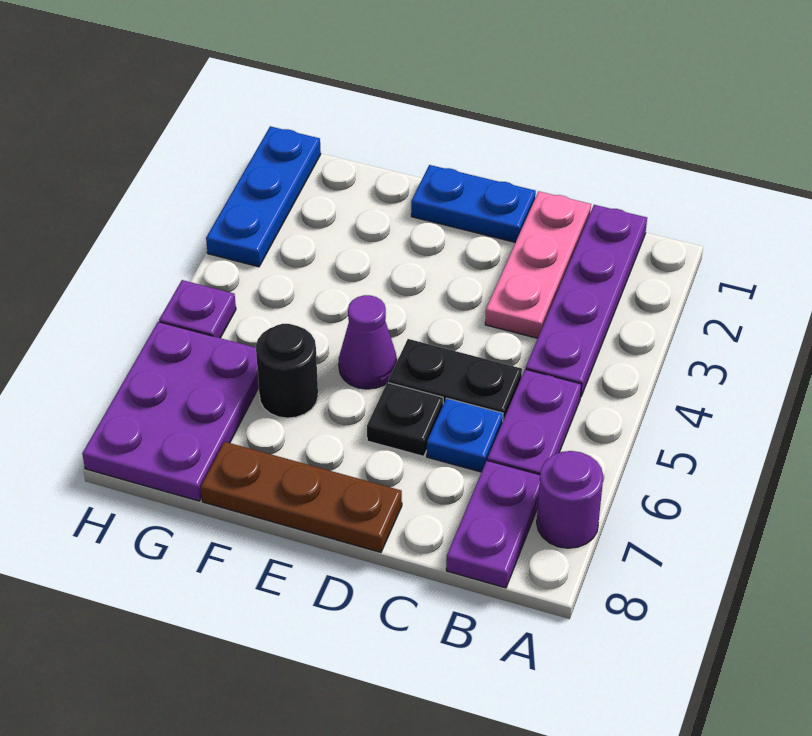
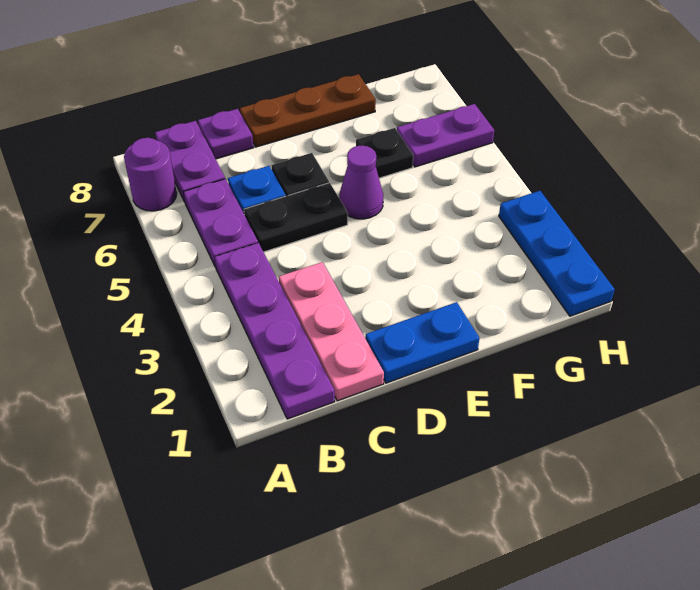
black round brick F6 level 1 -> black plate F6 level 1
purple plate G6:H8 level 1 -> purple plate G6:H6 level 1
purple plate H5 level 1 -> purple plate C8 level 1

